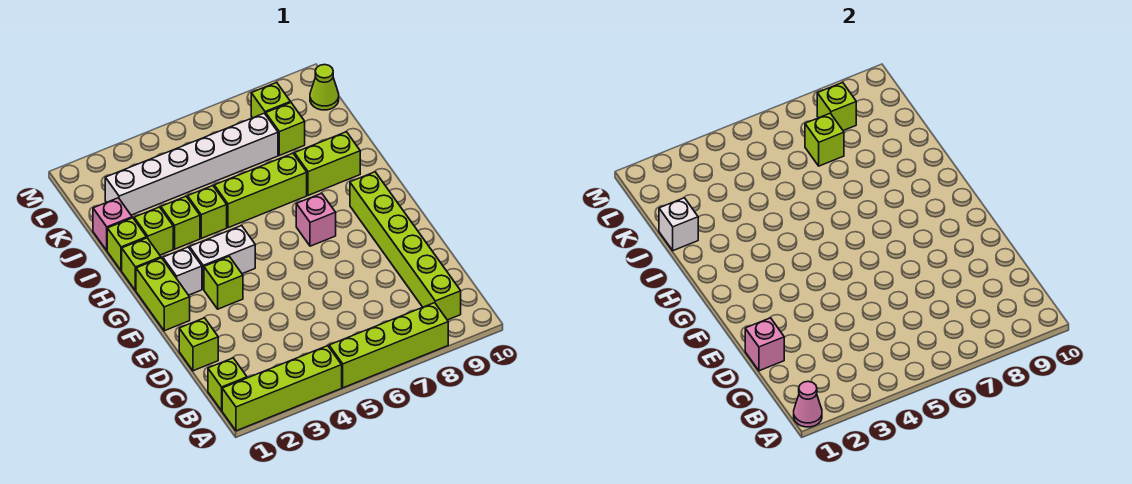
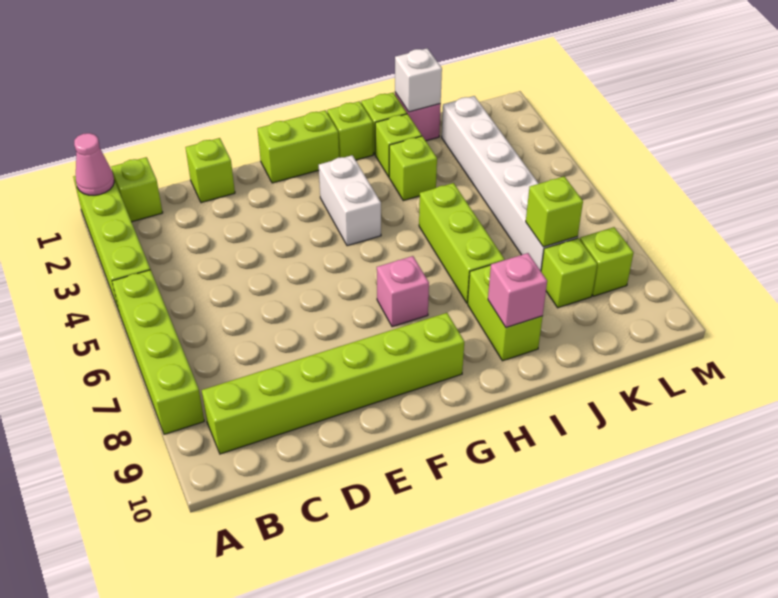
pink brick D1 level 2 -> pink brick I9 level 2
lime brick F3 level 1 -> none
white brick G2 level 1 -> none
lime brick I4 level 1 -> none
lime brick L8 level 2 -> none
lime cone L10 level 1 -> none

